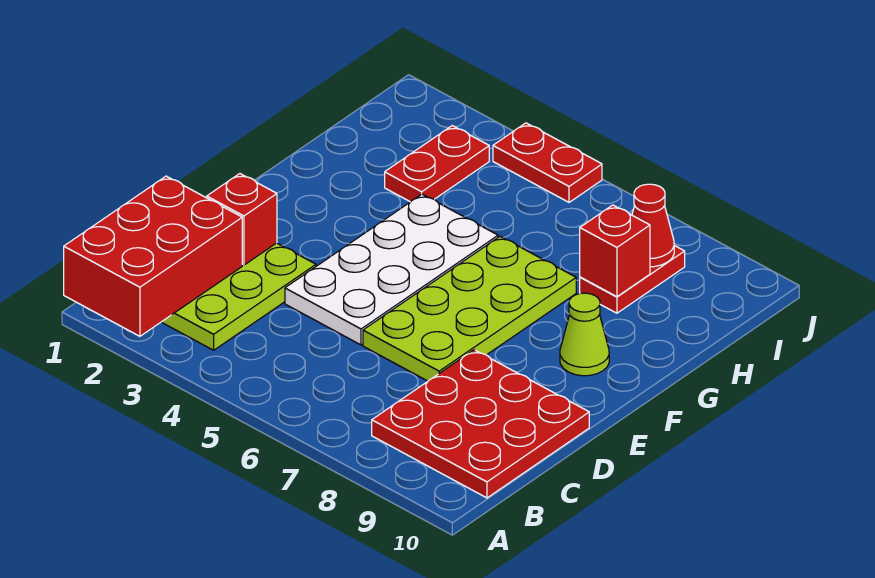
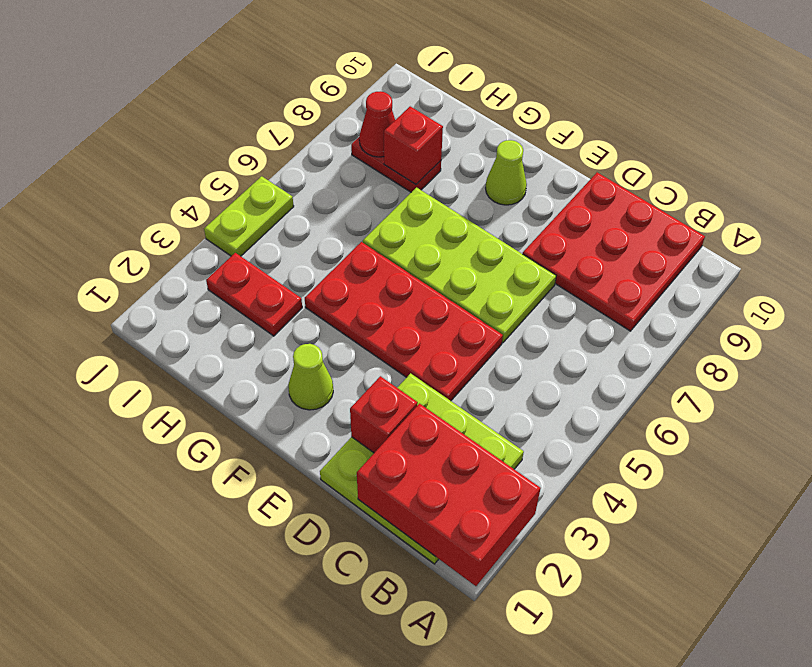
white plate D4:G5 level 1 -> red plate D4:G5 level 1
none -> lime cone F2 level 1
red plate J4:J5 level 1 -> lime plate J4:J5 level 1

